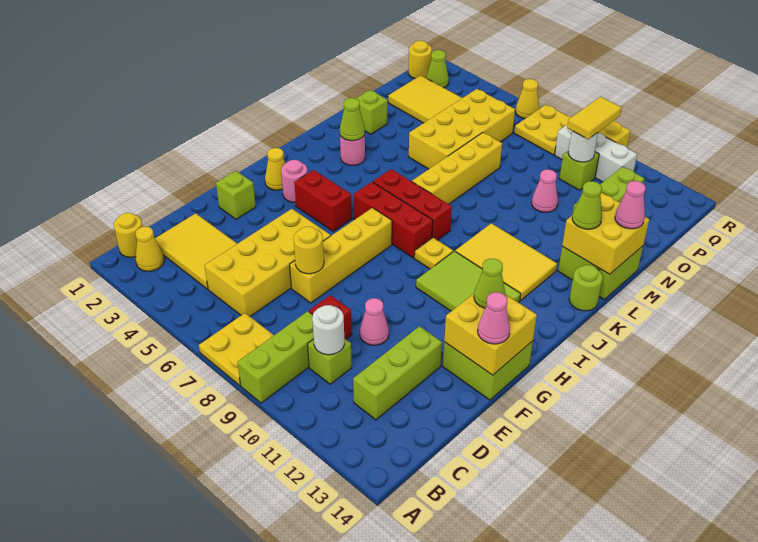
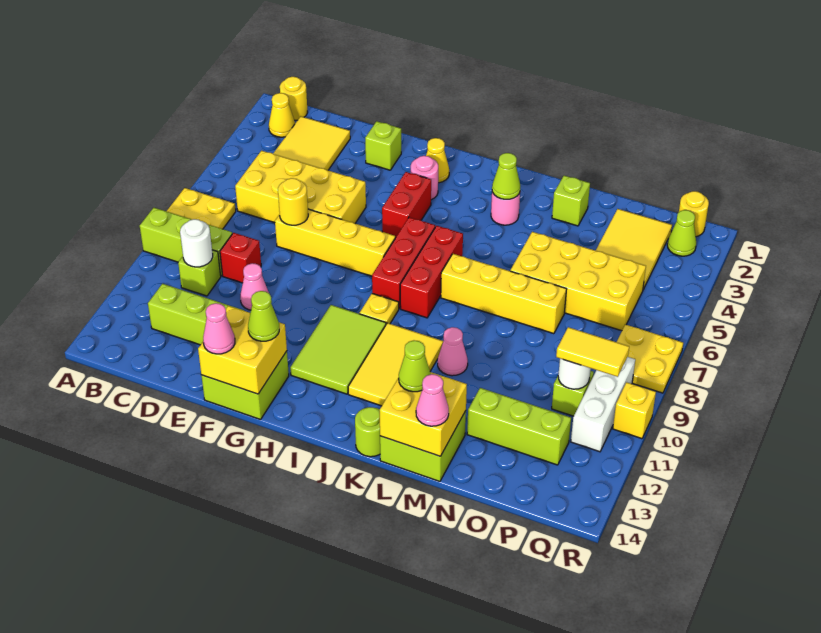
pink cone N10 level 1 -> pink cone L10 level 1
yellow cone R6 level 1 -> none

